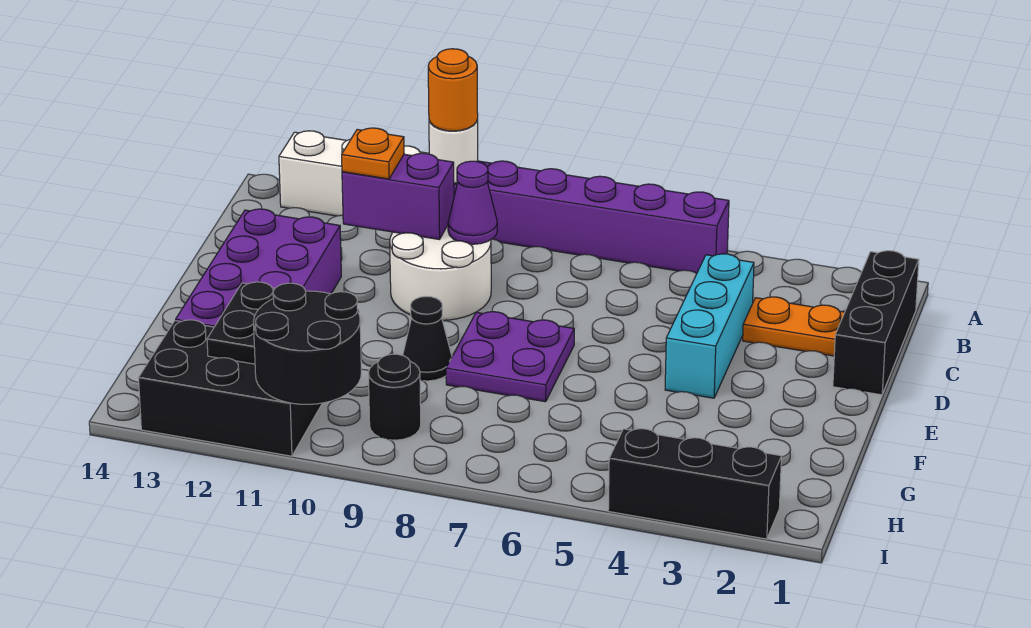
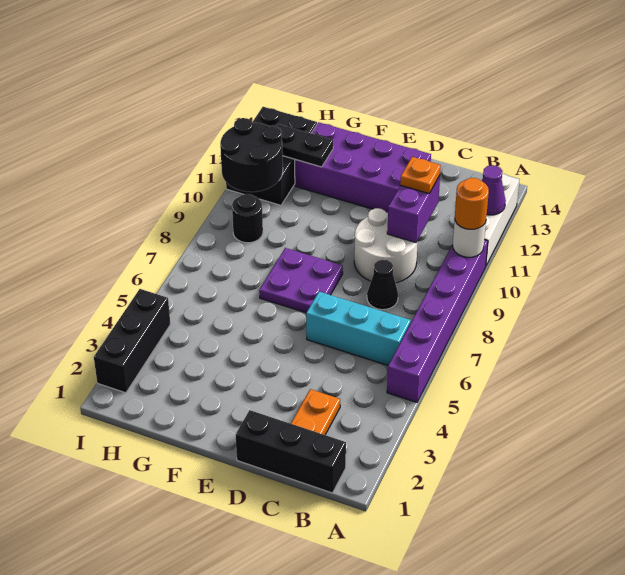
cyan brick C4:E4 level 1 -> cyan brick B6:D6 level 1
purple cone C9 level 2 -> purple cone A12 level 2
black cone F9 level 1 -> black cone C8 level 1

